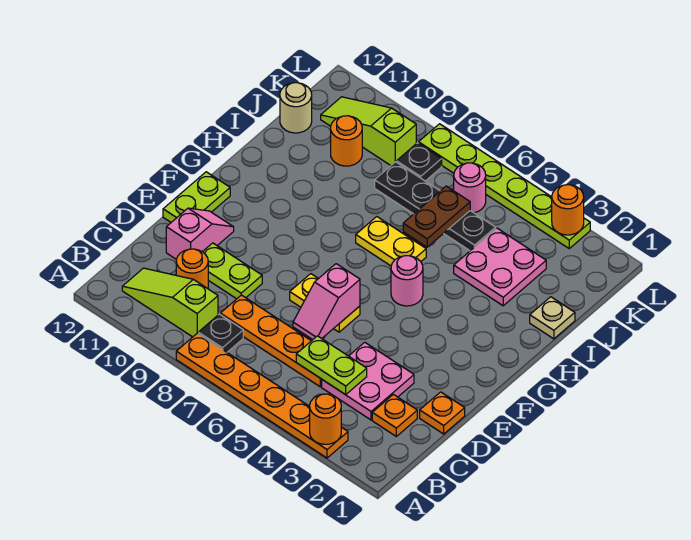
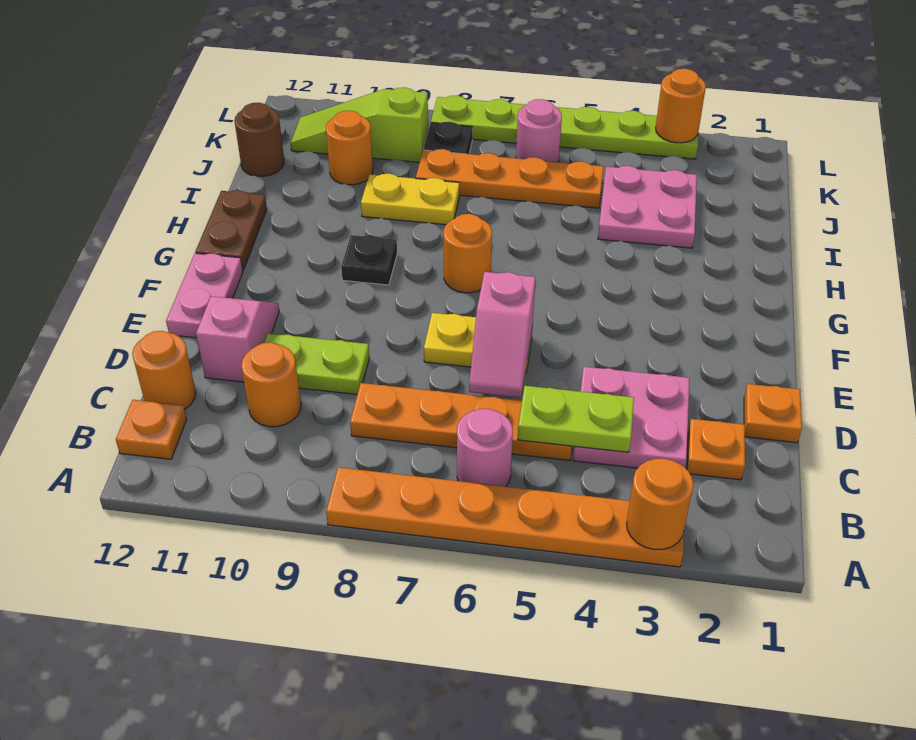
black plate B8 level 1 -> black plate G9 level 1
lime slope B9:B11 level 1 top 9 -> none
none -> orange plate B12 level 1
none -> orange round brick C12 level 1
lime plate E12:F12 level 1 -> pink plate E12:F12 level 1
pink round brick G5 level 1 -> pink round brick B6 level 1
none -> orange round brick G7 level 1
yellow plate H6:H7 level 1 -> yellow plate I8:I9 level 1
tan plate I1 level 1 -> none
brown plate I6:J6 level 2 -> brown plate G12:H12 level 1
black plate J5:J8 level 1 -> orange plate J5:J8 level 1
tan round brick J12 level 1 -> brown round brick J12 level 1

